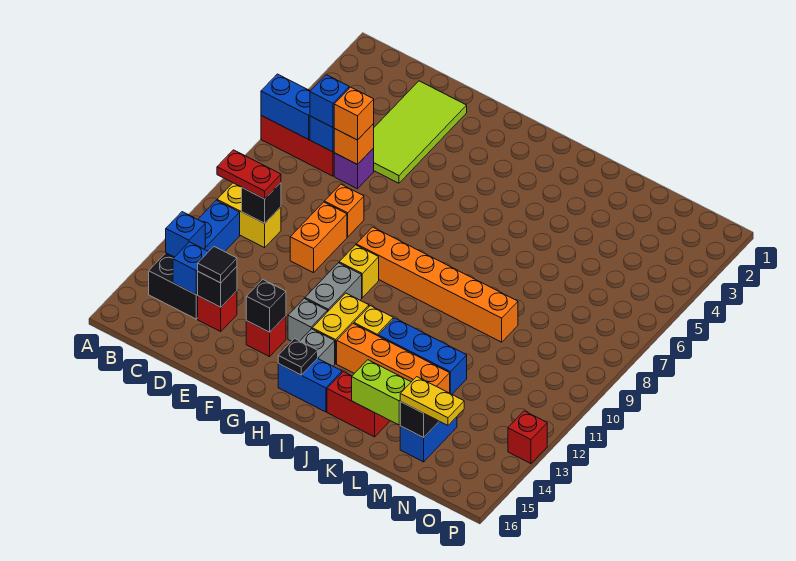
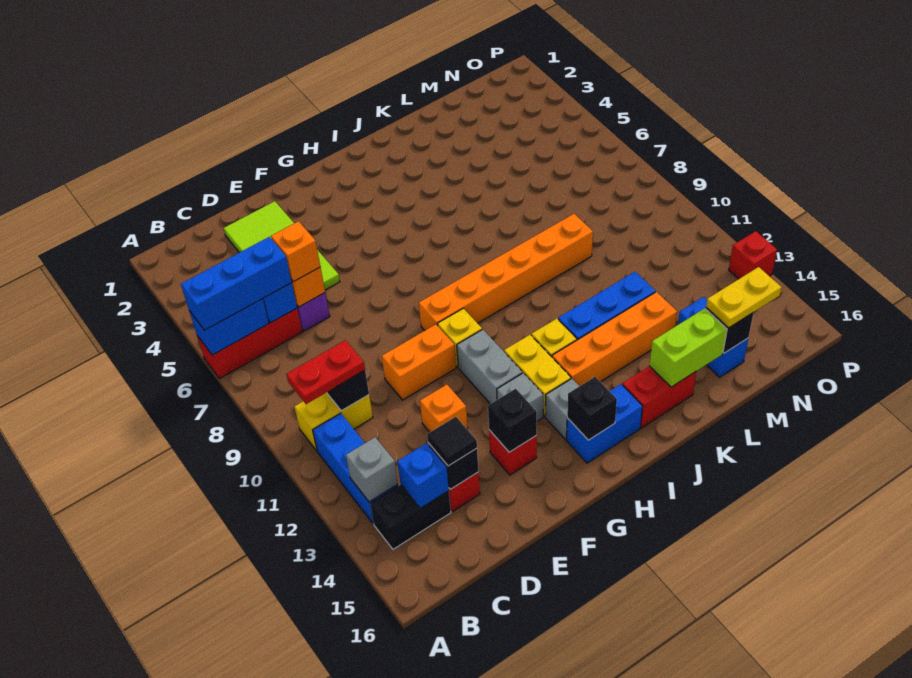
blue brick B13 level 2 -> grey brick B13 level 2
blue brick C6 level 3 -> blue brick A6:C6 level 3
orange brick E8 level 1 -> orange brick E12 level 1
orange brick E9:E10 level 1 -> orange brick E10:F10 level 1
black plate H15 level 2 -> black brick H15 level 2

